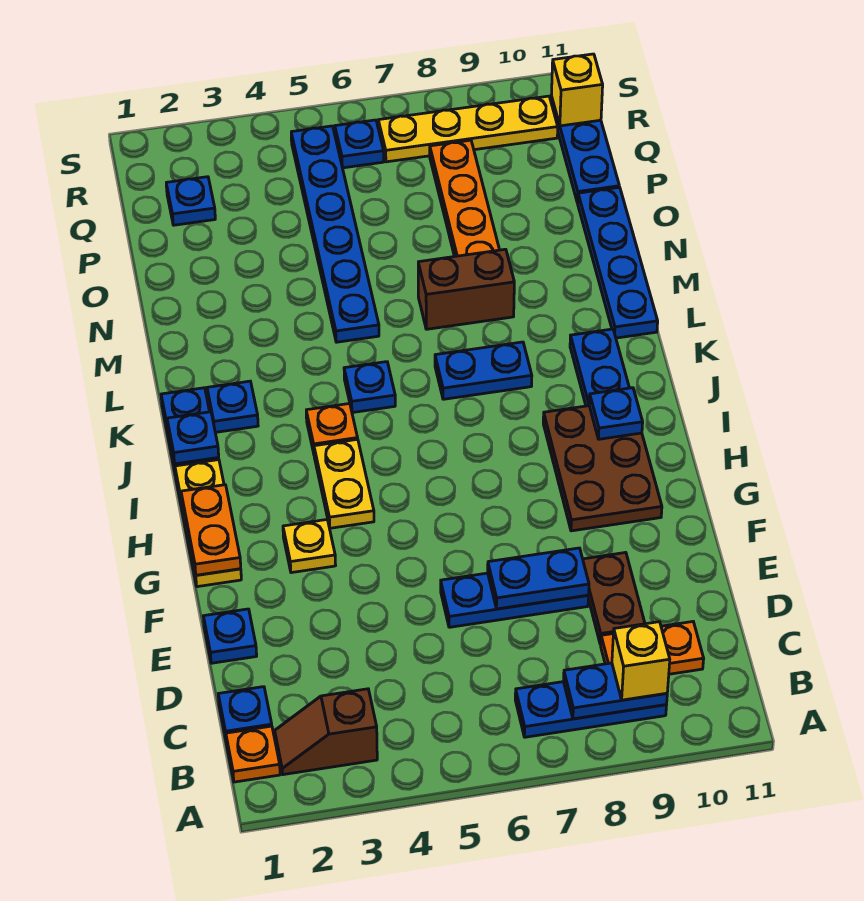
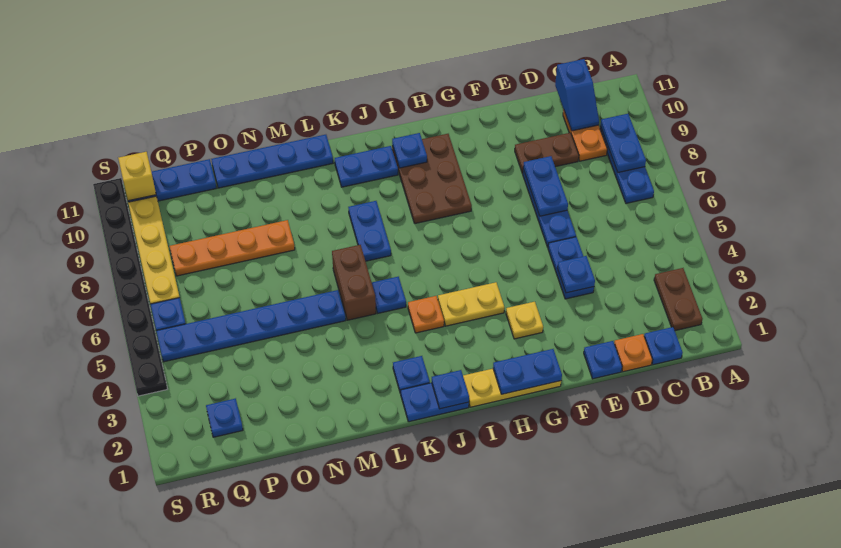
orange plate B1 level 1 -> orange plate D1 level 1
brown slope B2:B3 level 1 top 3 -> brown plate B2:B3 level 1
yellow brick B9 level 3 -> none
none -> blue slope C10:C11 level 2 top 11
none -> blue plate E4:E5 level 1
none -> blue plate E4 level 2
orange plate G1:H1 level 2 -> blue plate G1:H1 level 2
brown plate G9:I10 level 1 -> brown plate H8:I10 level 1
brown brick M7:M8 level 1 -> brown brick L5:L6 level 1
none -> black plate S4:S11 level 1

